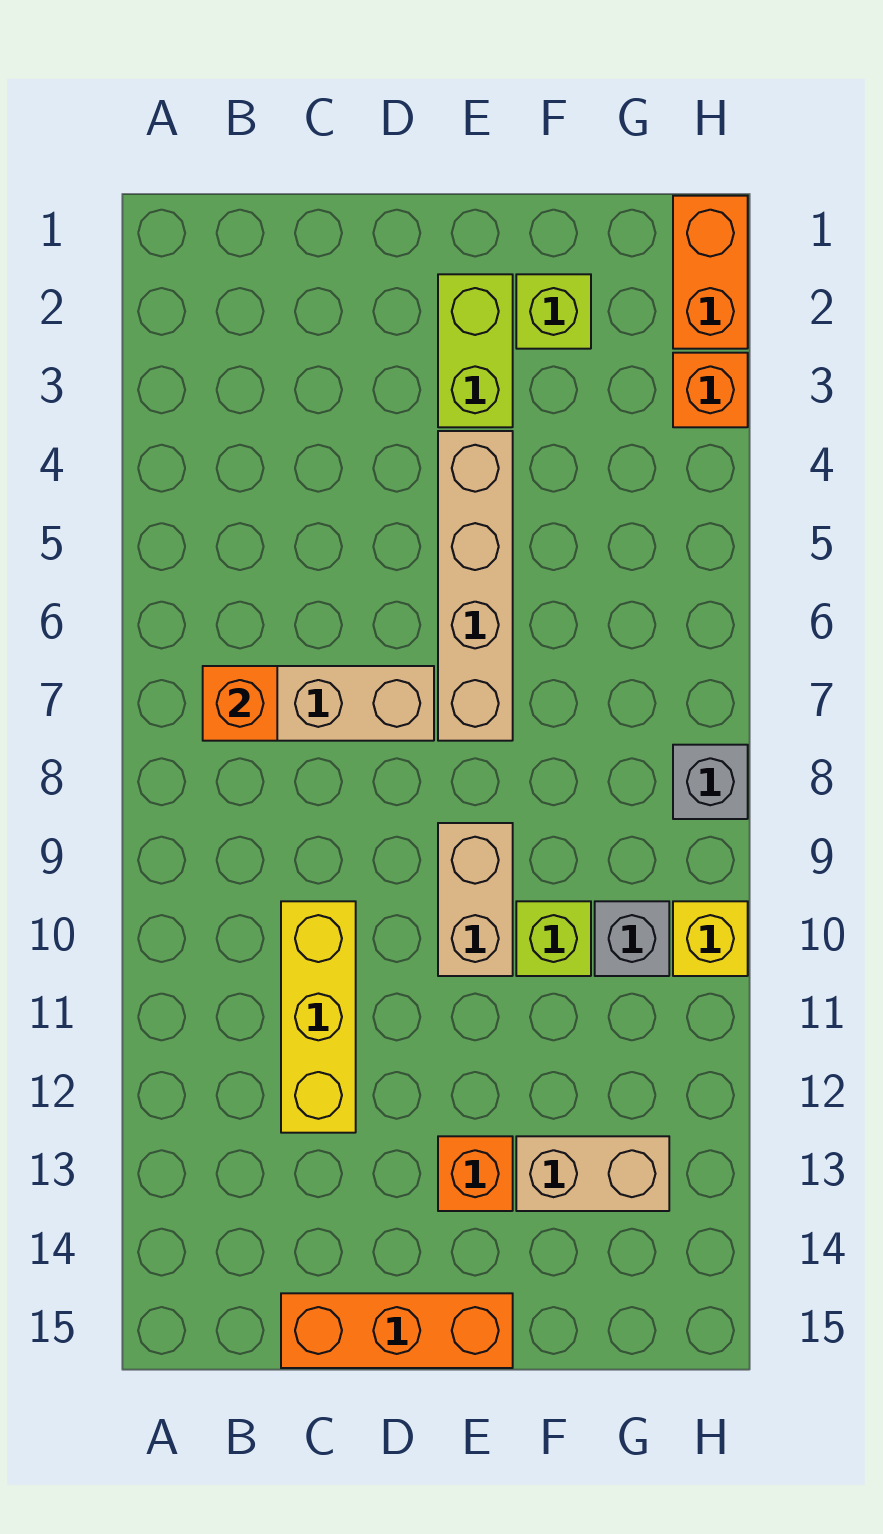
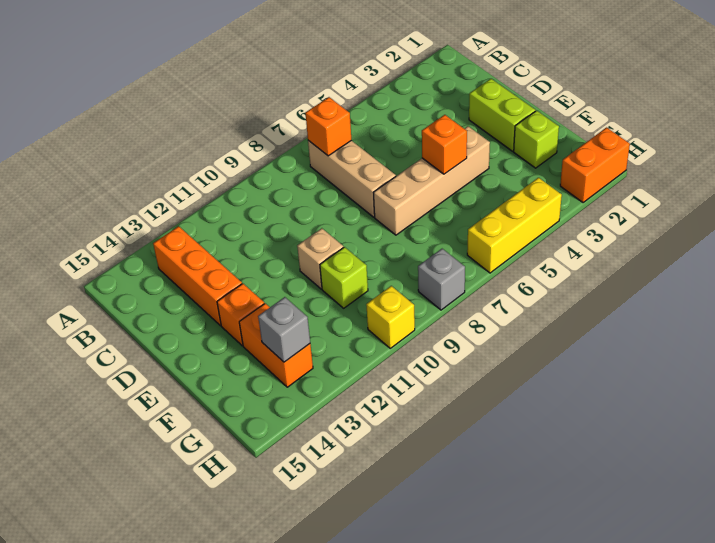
yellow brick C10:C12 level 1 -> yellow brick H4:H6 level 1
orange brick C15:E15 level 1 -> orange brick B13:D13 level 1
lime brick E2:E3 level 1 -> lime brick D2:E2 level 1
tan brick E9:E10 level 1 -> tan brick E10 level 1
tan brick F13:G13 level 1 -> orange brick F13:G13 level 1
grey brick G10 level 1 -> grey brick G13 level 2
orange brick H3 level 1 -> orange brick E5 level 2

